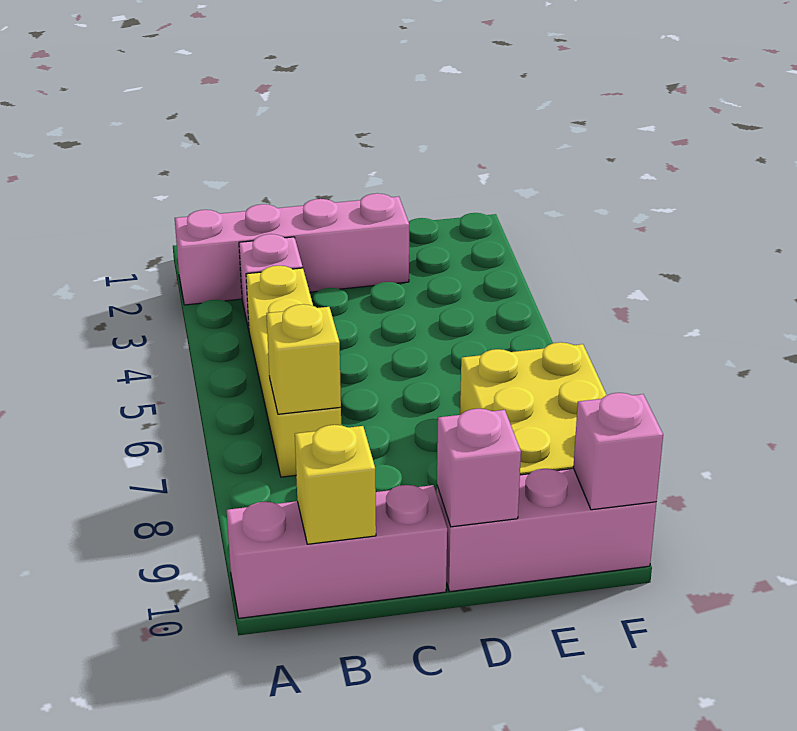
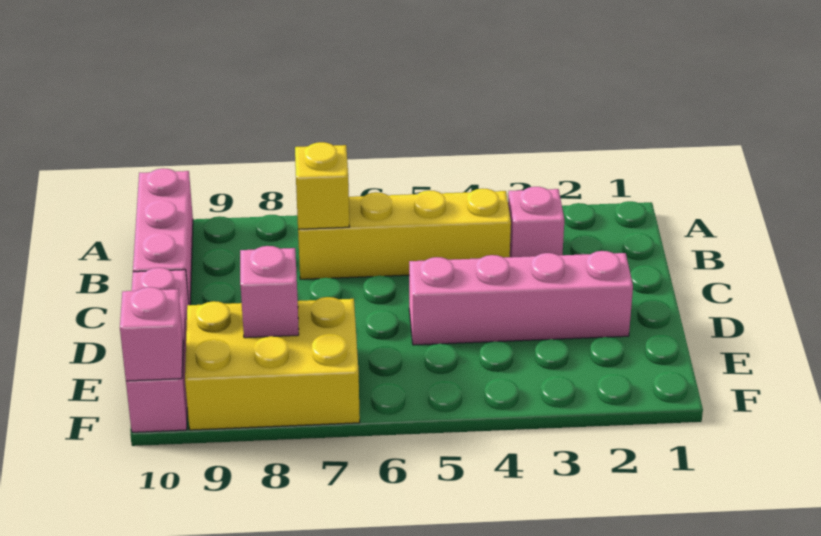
pink brick A2:D2 level 1 -> pink brick D2:D5 level 1
yellow brick B10 level 2 -> none
pink brick D10 level 2 -> pink brick E8 level 2

